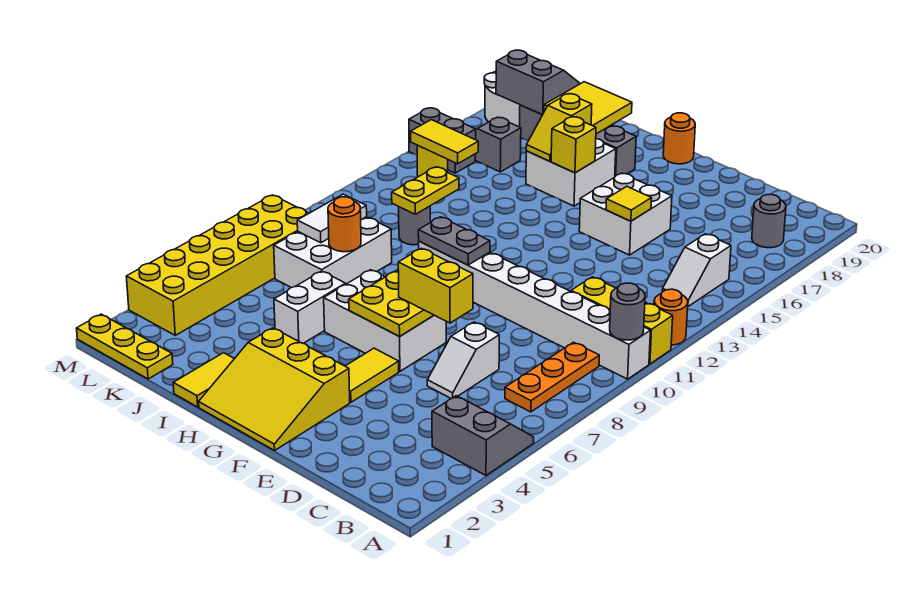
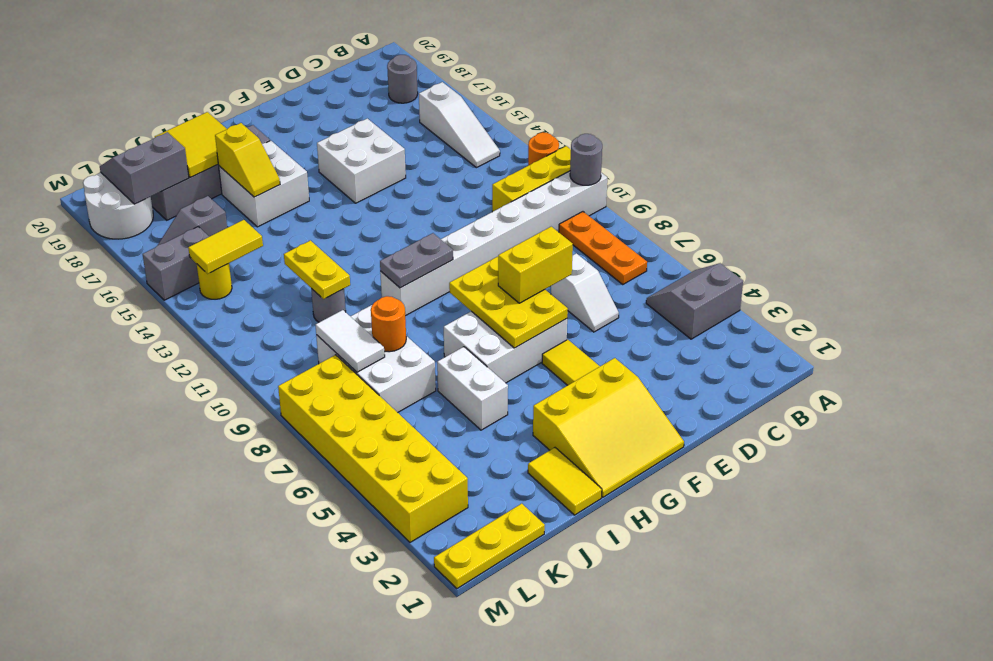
white slope B14:B15 level 1 top 15 -> white slope B14:B16 level 1 top 16
yellow tile E15 level 2 -> none
orange round brick G20 level 1 -> none
yellow brick H16 level 2 -> none

